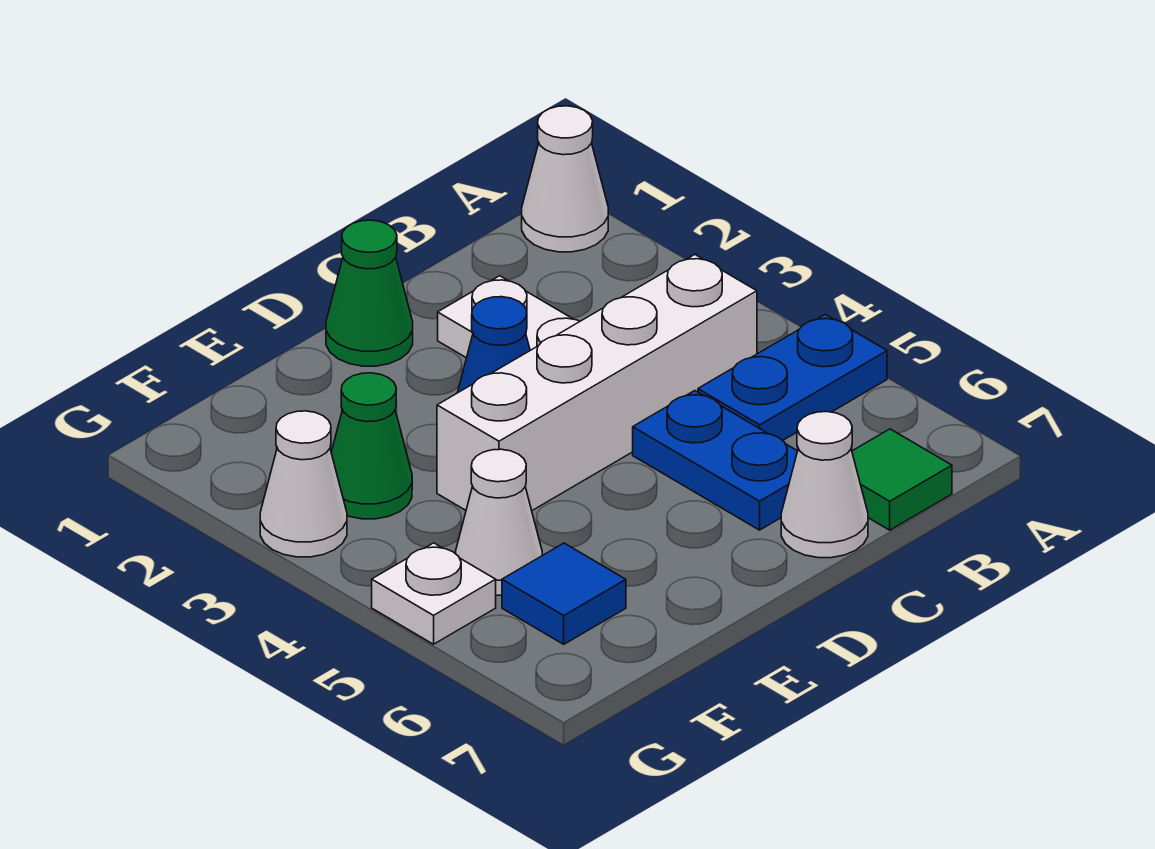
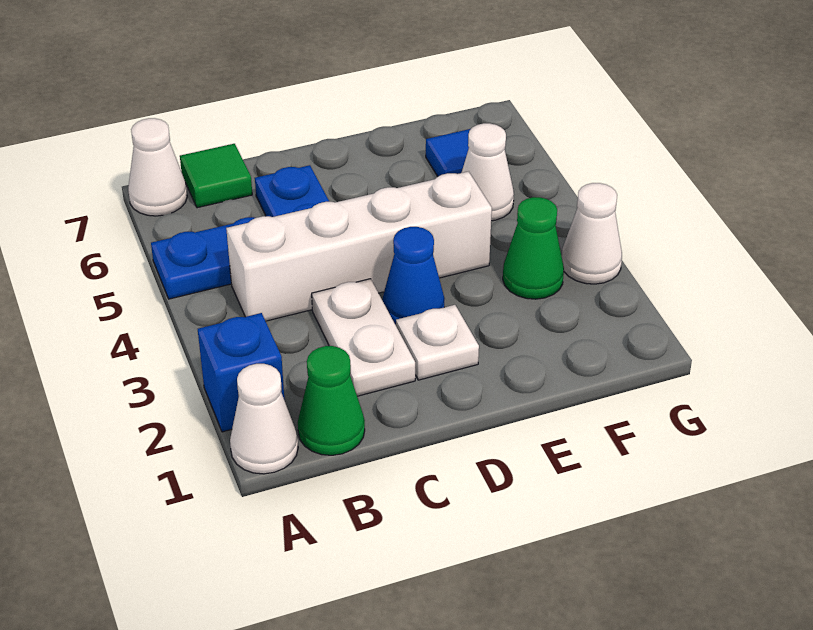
none -> blue brick A2 level 1
white cone C7 level 1 -> white cone A7 level 1
green cone D1 level 1 -> green cone B1 level 1
white plate G5 level 1 -> white plate D2 level 1

